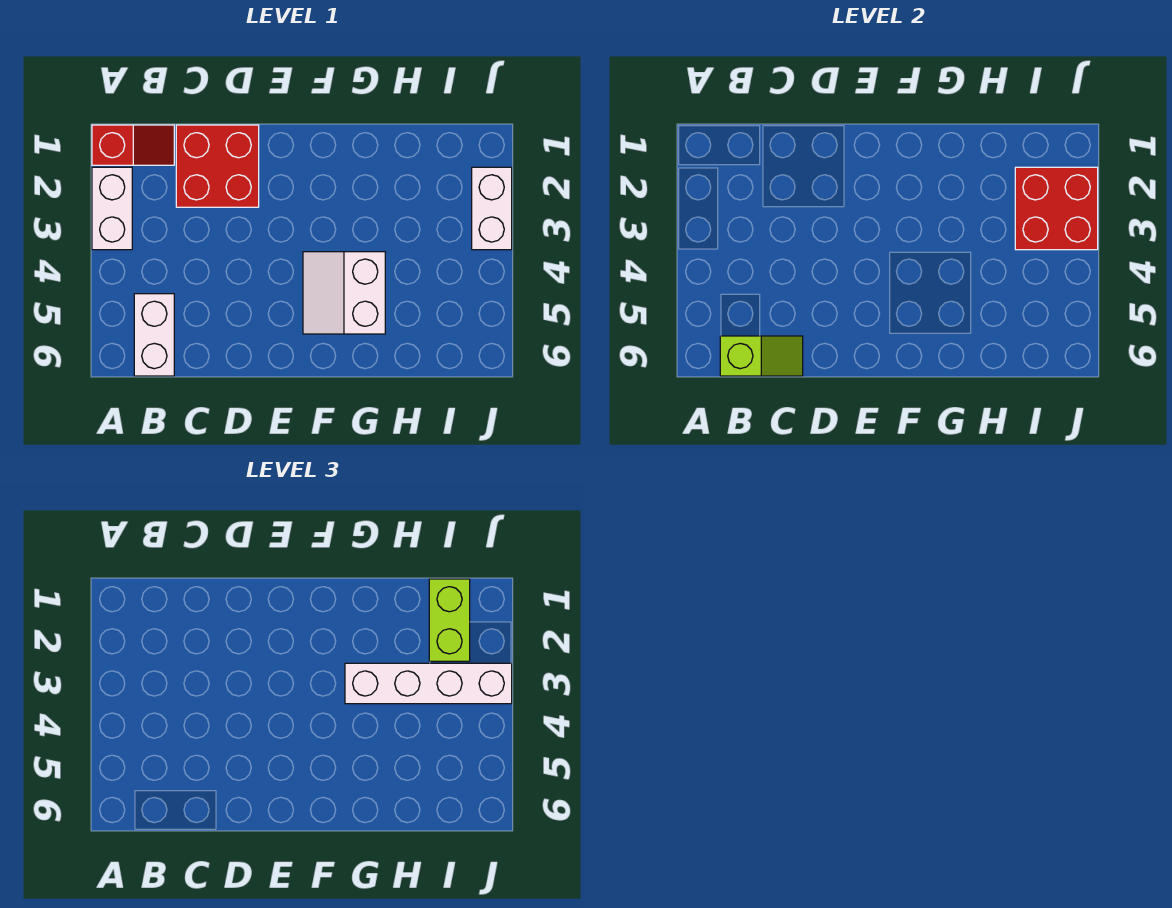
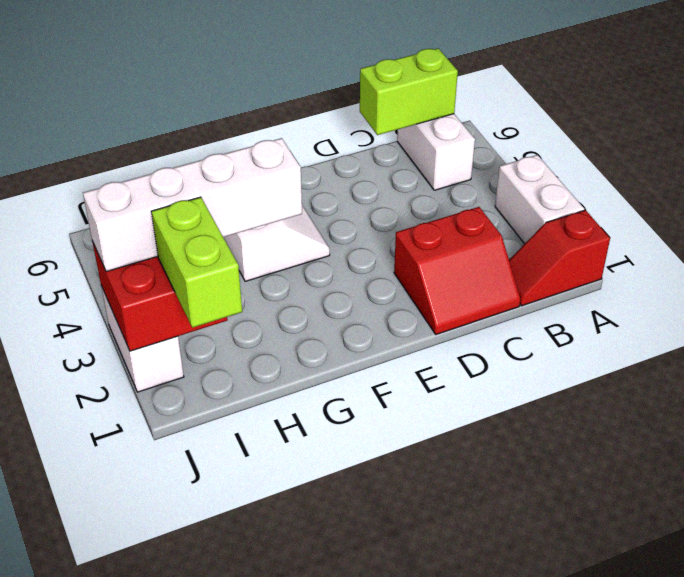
lime slope B6:C6 level 2 top B -> lime brick B6:C6 level 2
red brick C1:D2 level 1 -> red slope C1:D2 level 1 top 2

